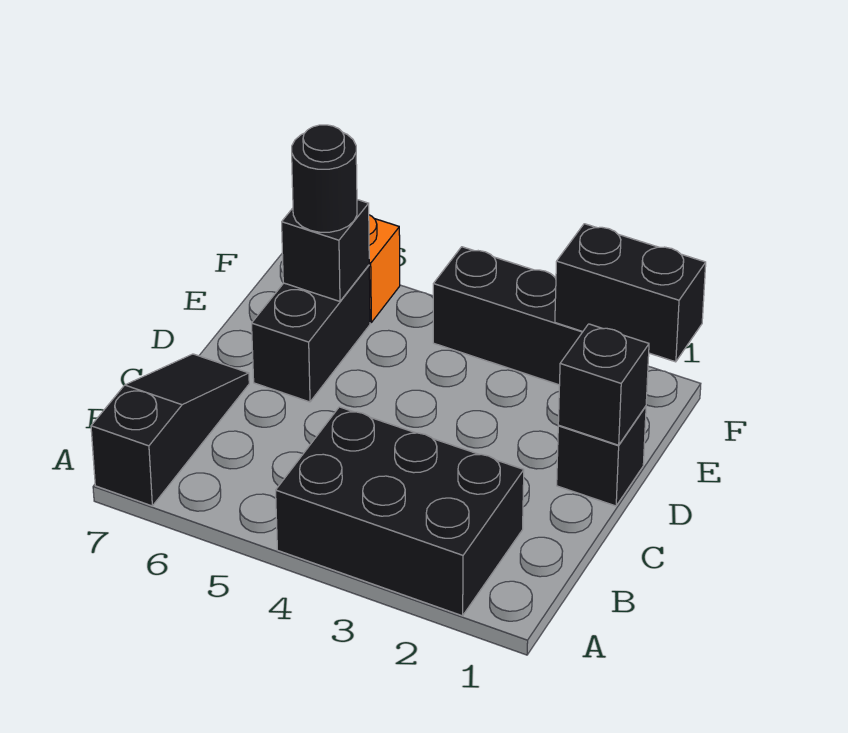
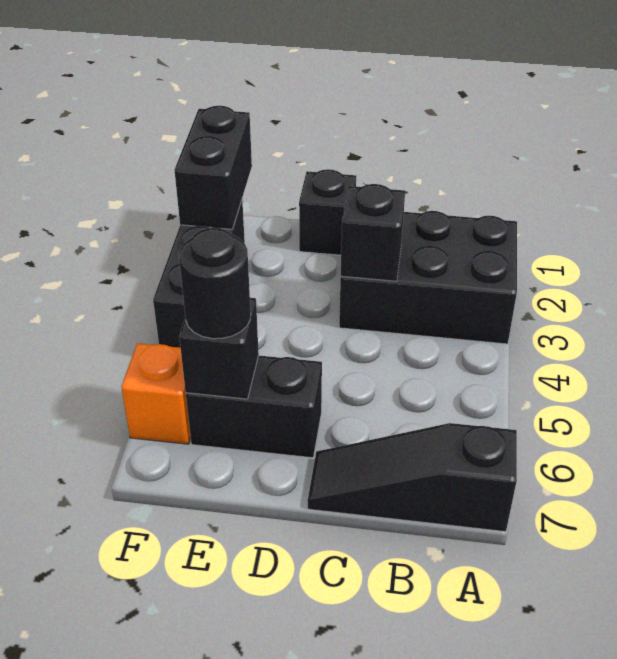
black brick A2:B4 level 1 -> black brick A2:C3 level 1
black brick D1 level 2 -> black brick C3 level 2

